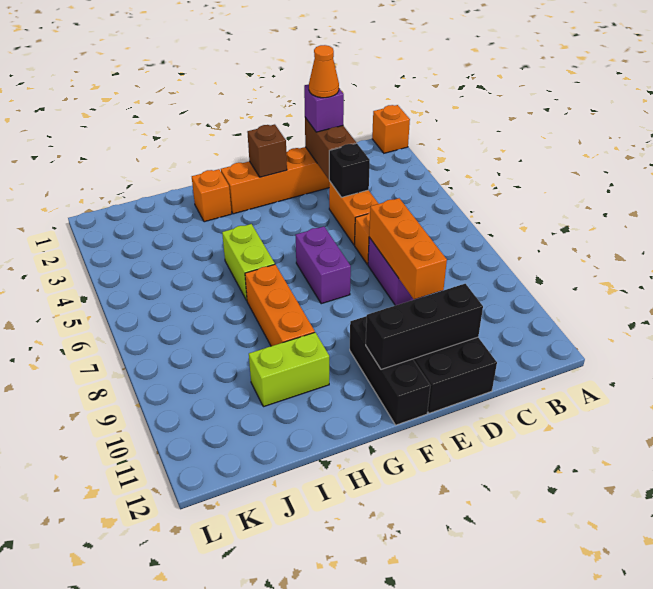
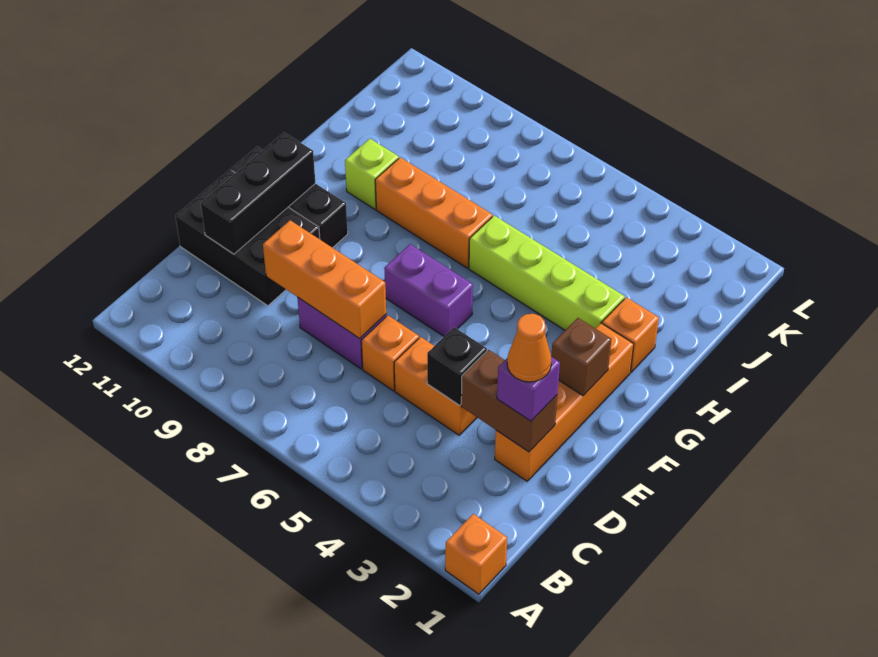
lime brick H5:H6 level 1 -> lime brick H3:H6 level 1
lime brick H10:I10 level 1 -> lime brick H10 level 1

